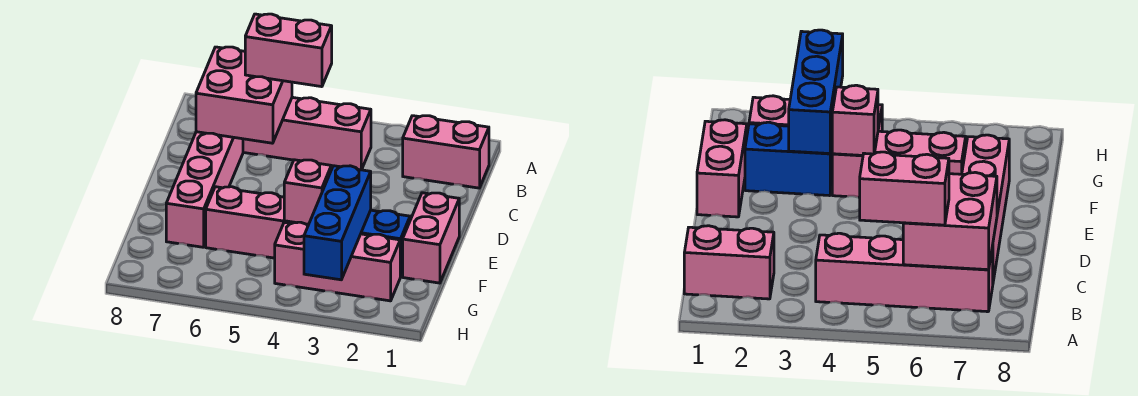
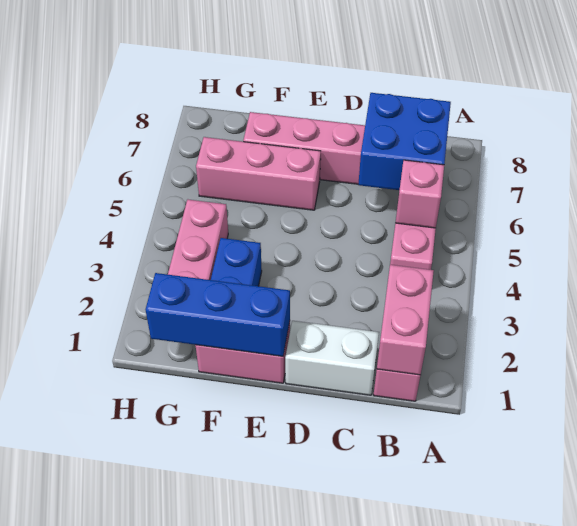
pink brick B5:B6 level 3 -> pink brick B1:B2 level 2
pink brick B6:C7 level 2 -> blue brick B6:C7 level 2
none -> white brick C1:D1 level 1
blue brick F3:H3 level 2 -> blue brick E1:G1 level 2
pink brick F4:F6 level 1 -> pink brick E6:G6 level 1
pink brick F4 level 2 -> pink brick B5 level 2

